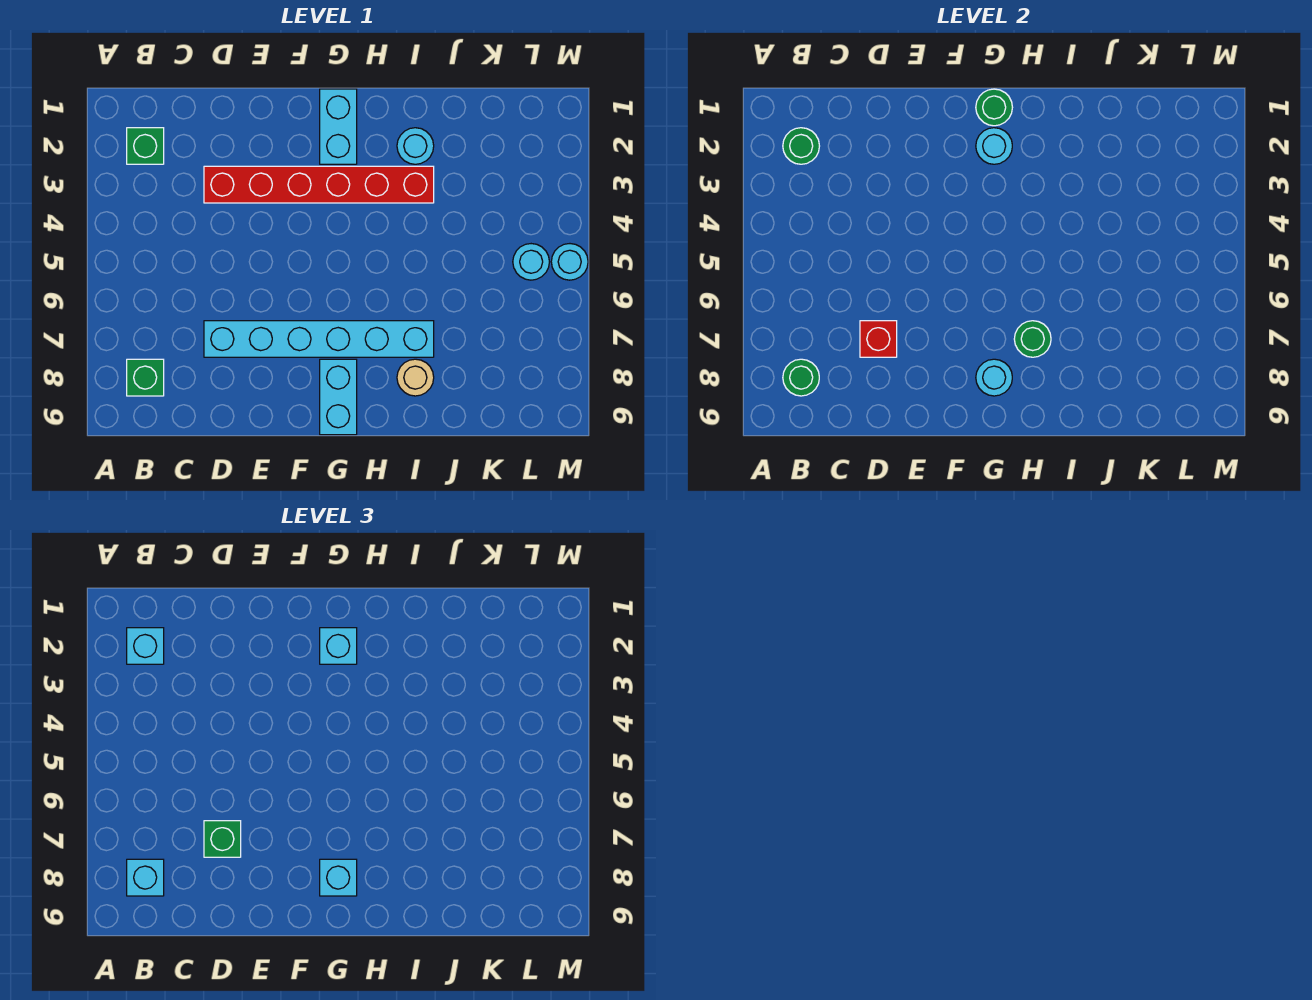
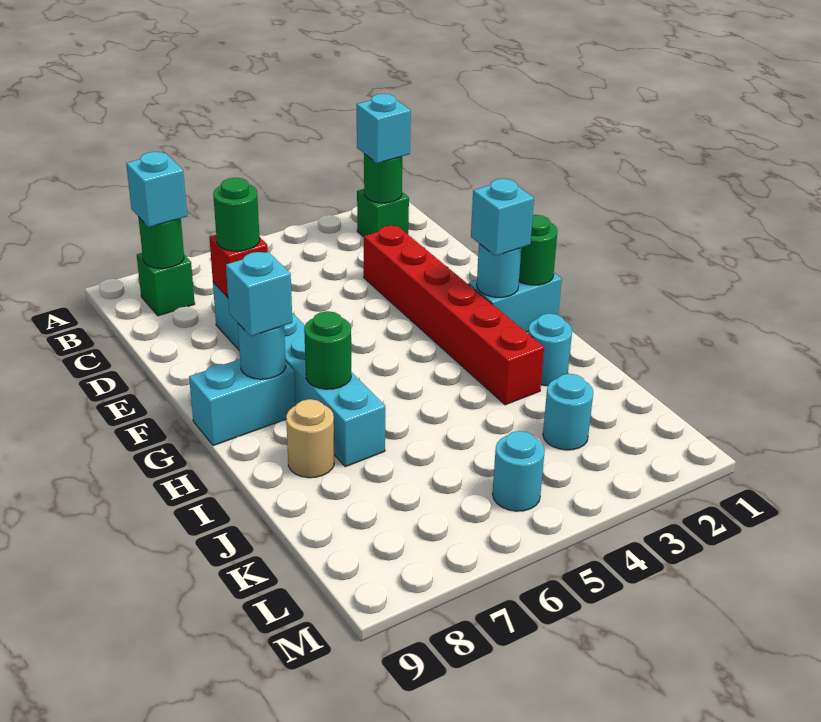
green brick D7 level 3 -> green round brick D7 level 3
cyan round brick M5 level 1 -> cyan round brick K3 level 1

